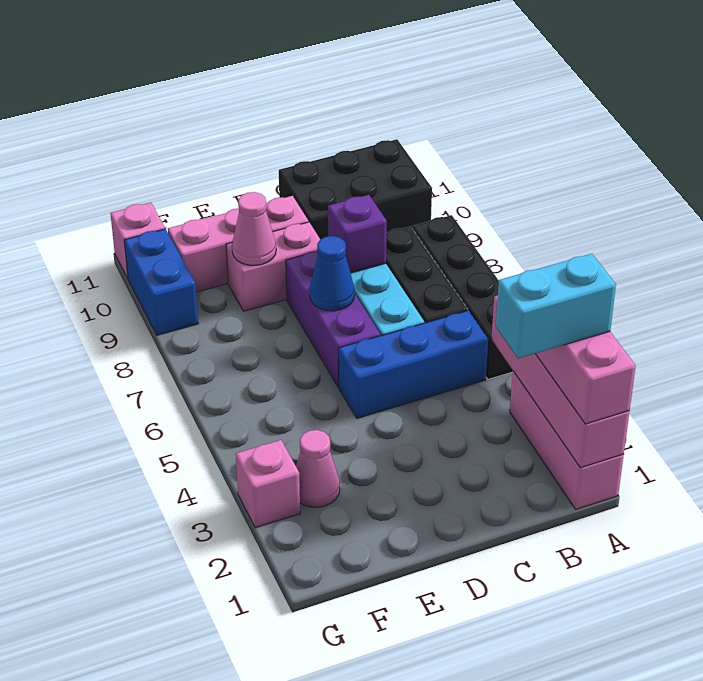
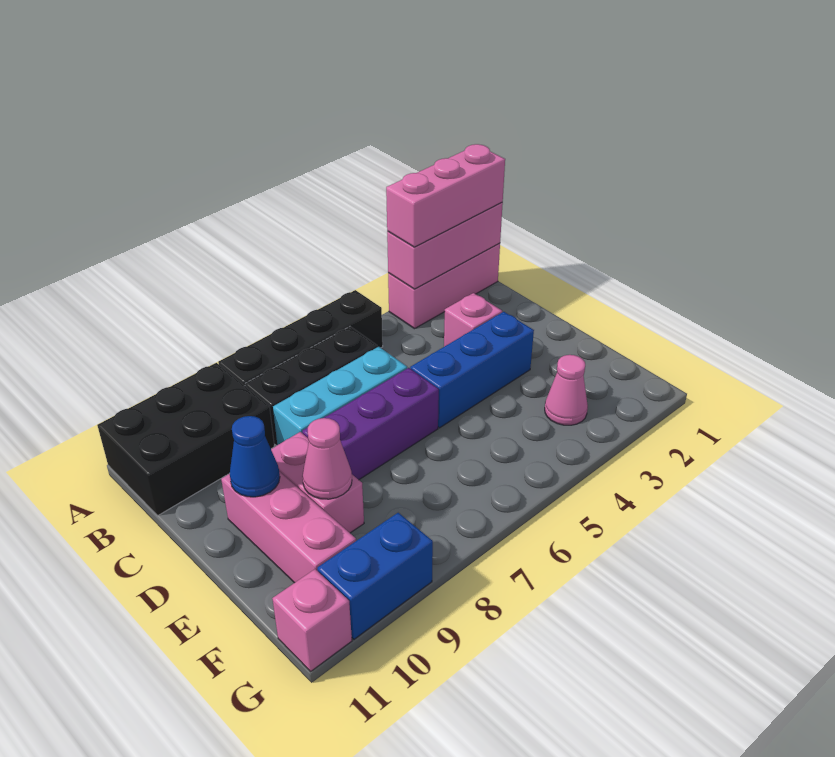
pink brick A1:A4 level 2 -> pink brick A1:A3 level 2
cyan brick A2:B2 level 4 -> none
black brick A10:C11 level 1 -> black brick A9:B11 level 1
blue brick B5:D5 level 1 -> blue brick D3:D5 level 1
purple brick C8 level 2 -> none
blue cone D7 level 2 -> blue cone D10 level 2
pink brick G3 level 1 -> pink brick C3 level 1

